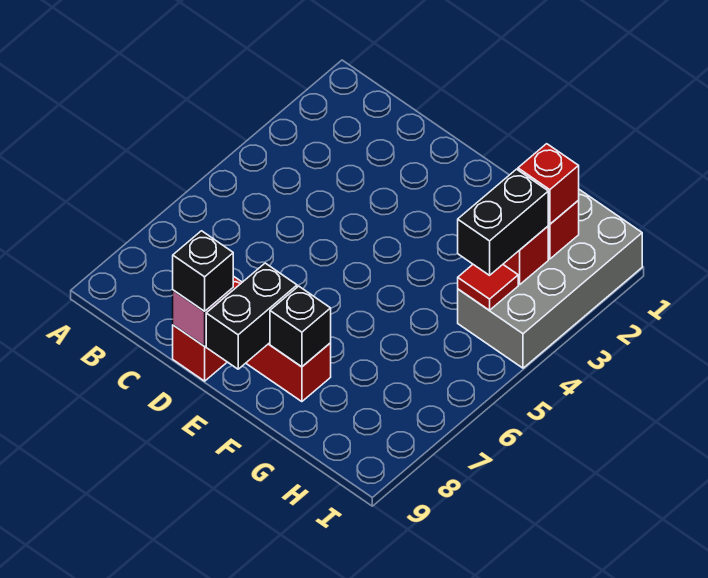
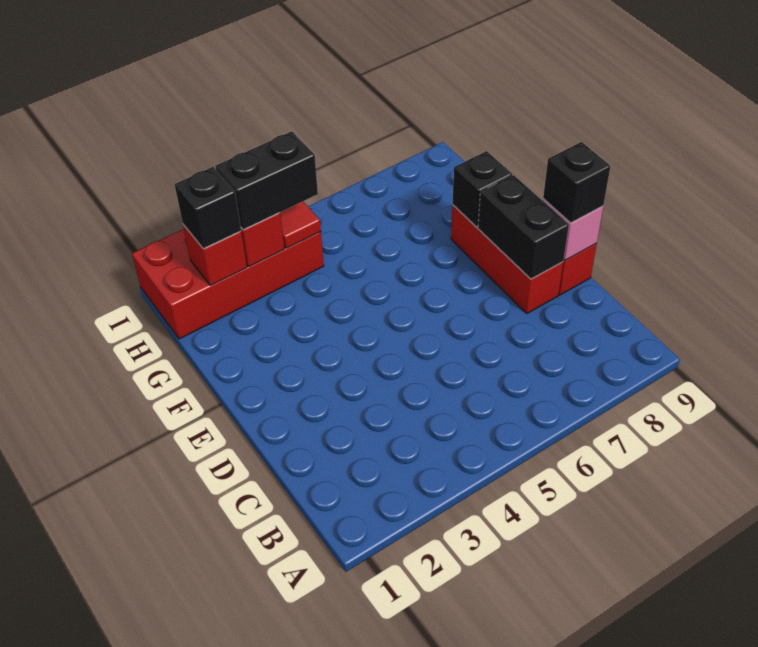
black brick E8:E9 level 2 -> black brick D8:E8 level 2
grey brick H1:I4 level 1 -> red brick H1:I4 level 1
red brick H2 level 3 -> black brick H2 level 3

